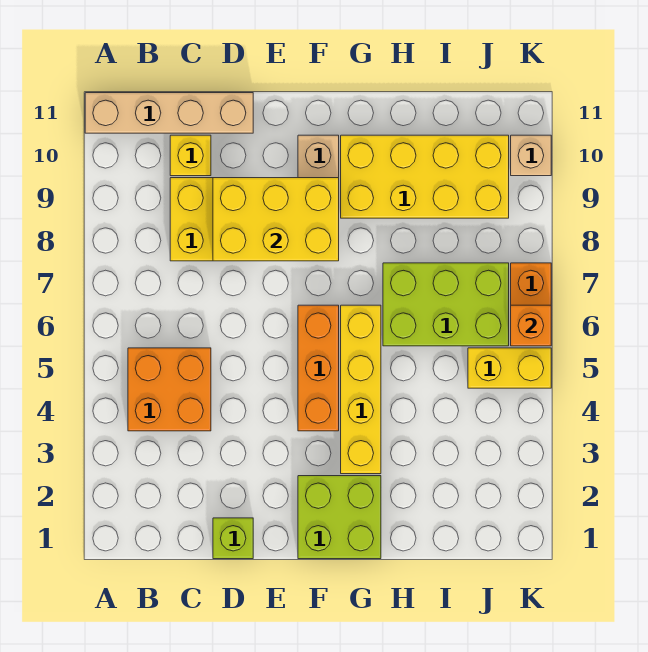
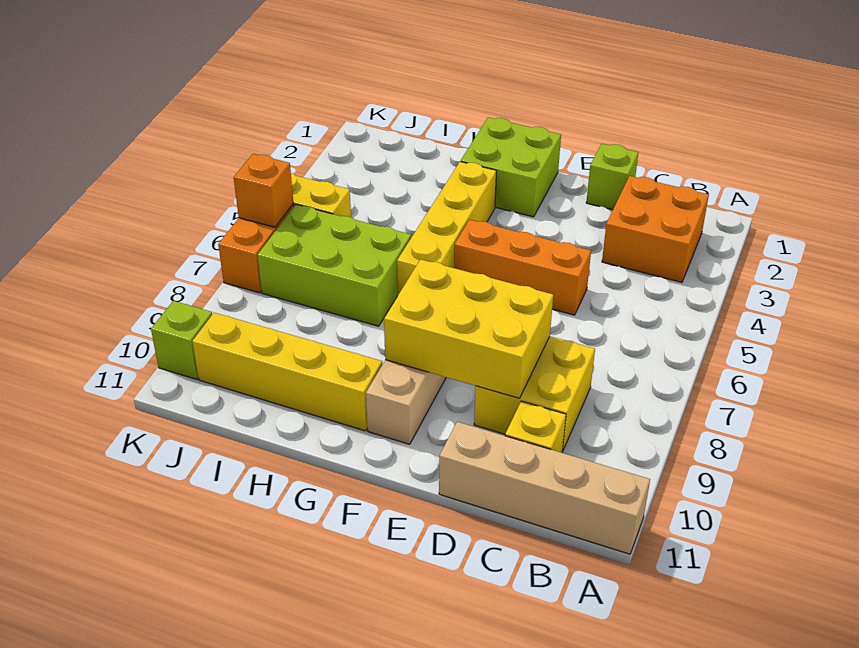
orange brick B4:C5 level 1 -> orange brick B2:C3 level 1
orange brick F4:F6 level 1 -> orange brick D5:F5 level 1
yellow brick G9:J10 level 1 -> yellow brick G10:J10 level 1
tan brick K10 level 1 -> lime brick K10 level 1

